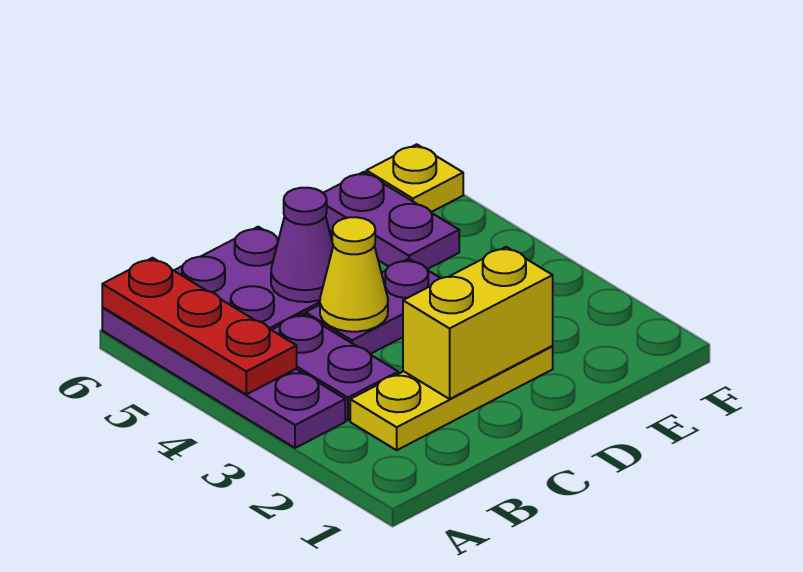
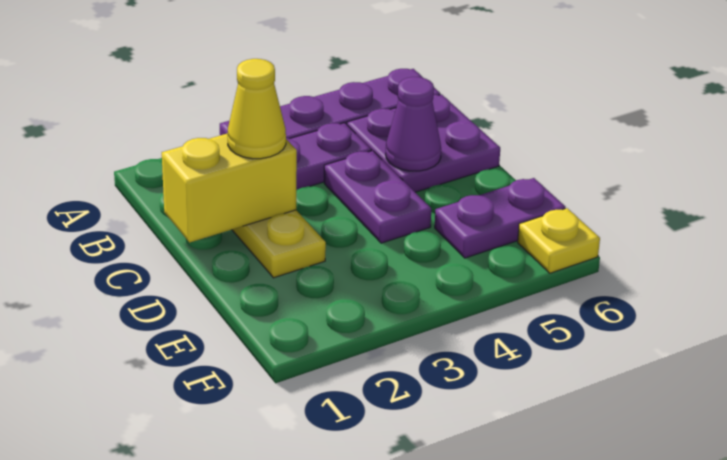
red plate A4:A6 level 2 -> none
yellow brick C2:D2 level 2 -> yellow brick C1:C2 level 2
yellow cone C4 level 2 -> yellow cone C2 level 3

